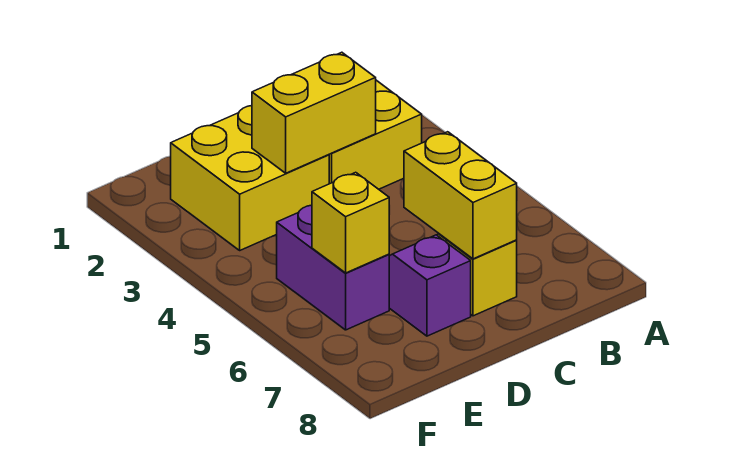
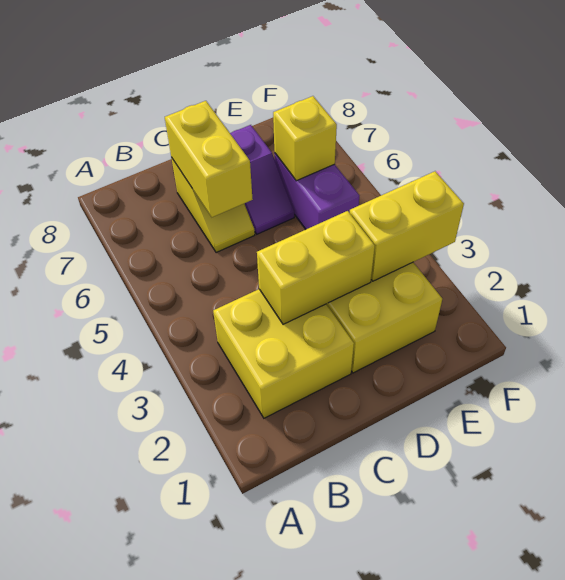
none -> yellow brick E3:F3 level 2

